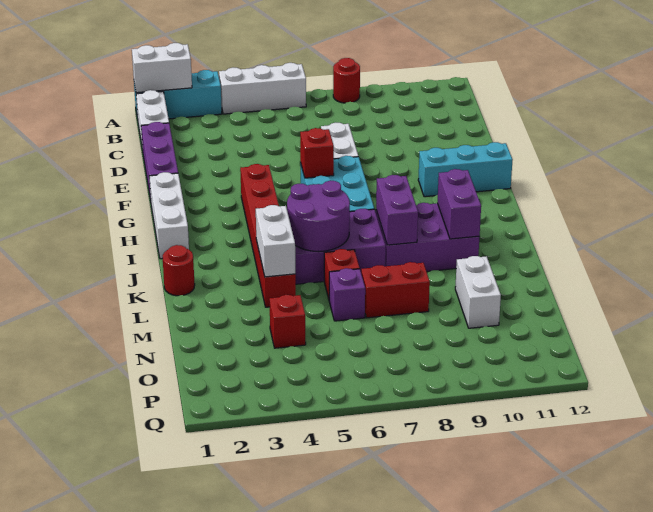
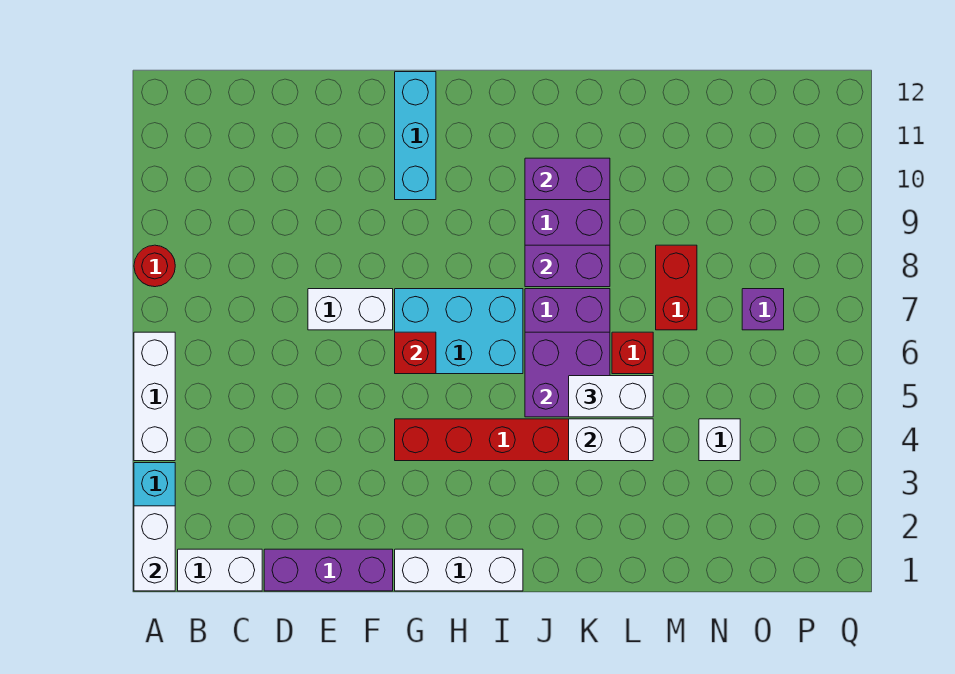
purple round brick J5:K6 level 2 -> purple brick J5:K6 level 2
red round brick K1 level 1 -> none
purple brick M6 level 1 -> purple brick O7 level 1
white brick M10:N10 level 1 -> white brick K5:L5 level 3
red brick N4 level 1 -> white brick N4 level 1

